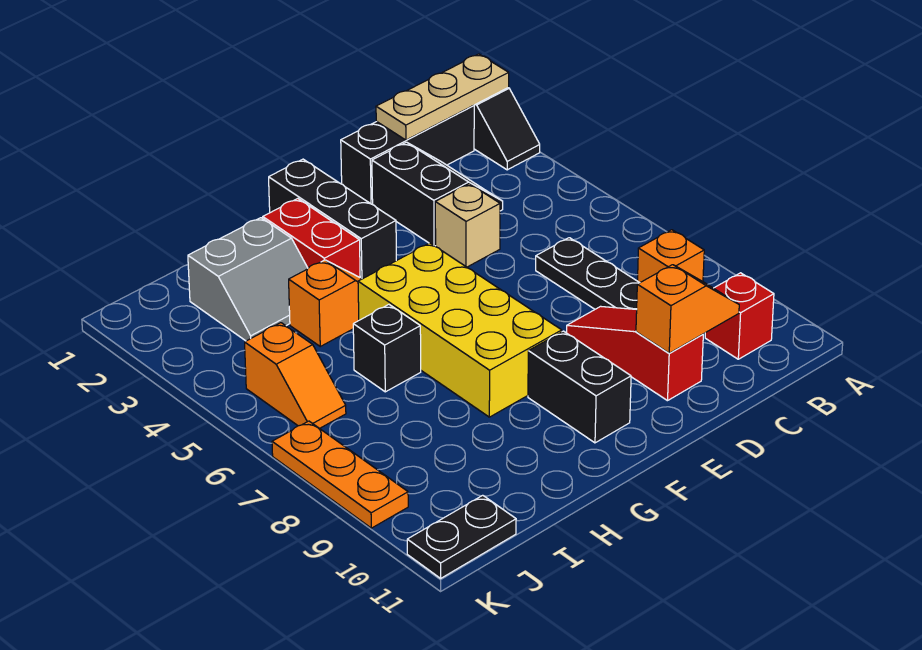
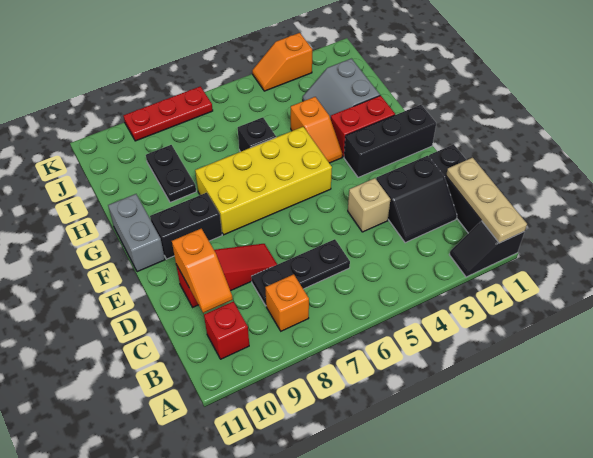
none -> grey brick F11:G11 level 1
orange slope J5:J6 level 1 top 5 -> orange slope K3:K4 level 1 top 3
black plate J11:K11 level 1 -> black plate H9:I9 level 1
orange plate K7:K9 level 1 -> red plate K7:K9 level 1

